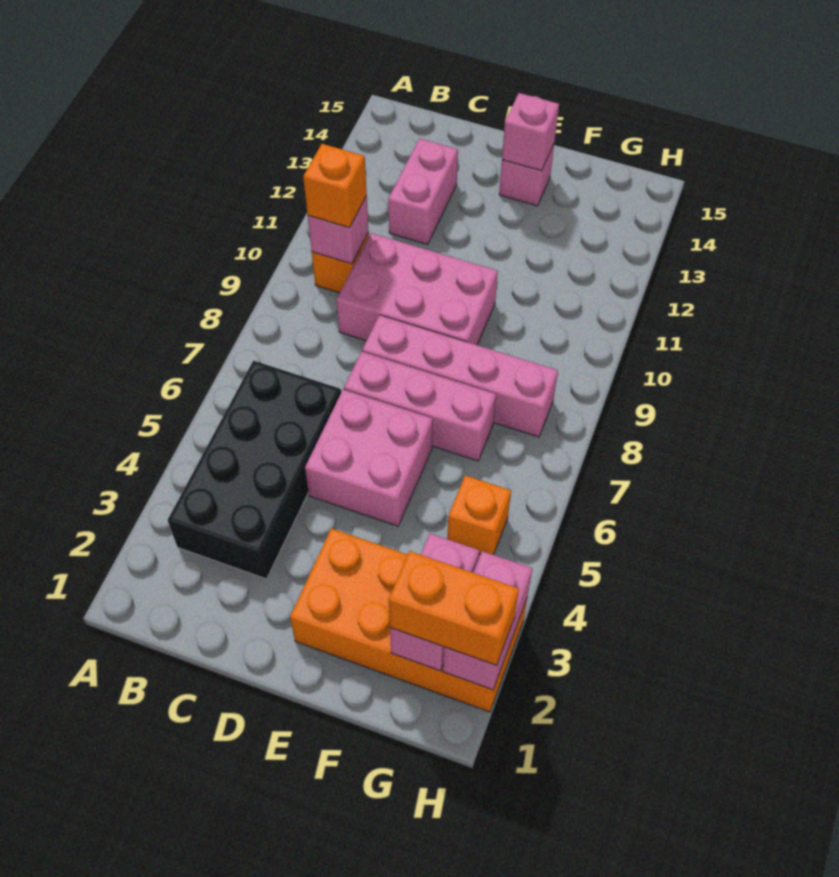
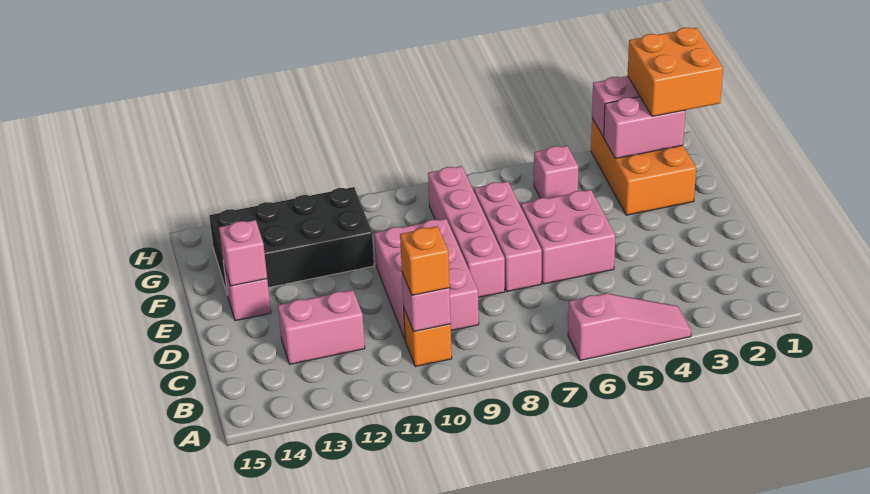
none -> pink slope A4:A6 level 1 top 6
black brick B3:C6 level 1 -> black brick F11:G14 level 1
orange brick E2:H3 level 1 -> orange brick F2:H3 level 1
orange brick G2:H2 level 3 -> orange brick G1:H2 level 3
orange brick G5 level 1 -> pink brick G5 level 1

